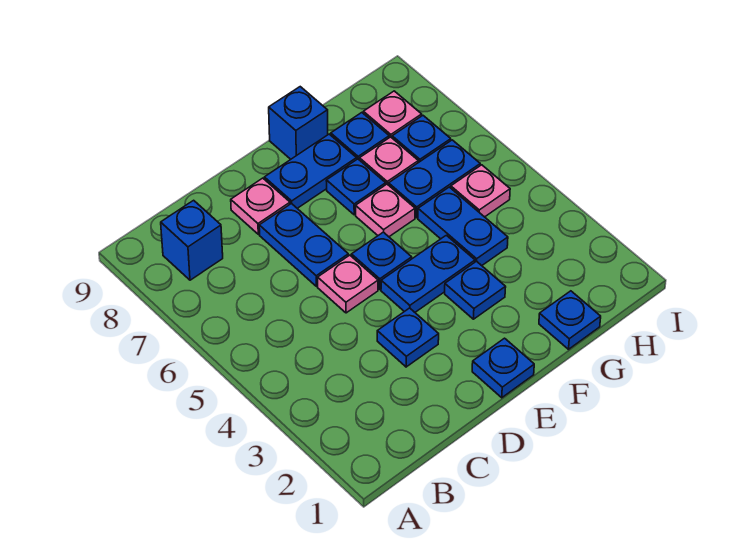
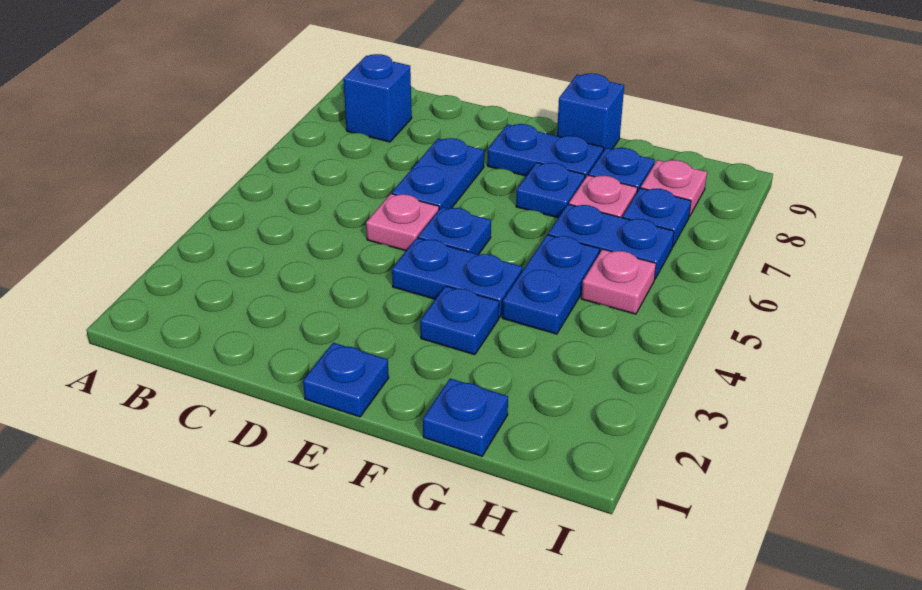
blue plate D3 level 1 -> none
pink plate D8 level 1 -> none
pink plate F6 level 1 -> none

